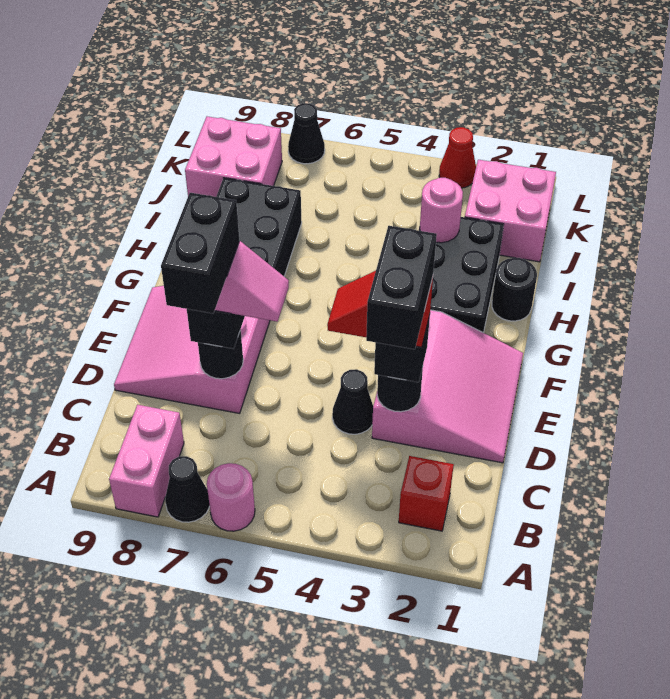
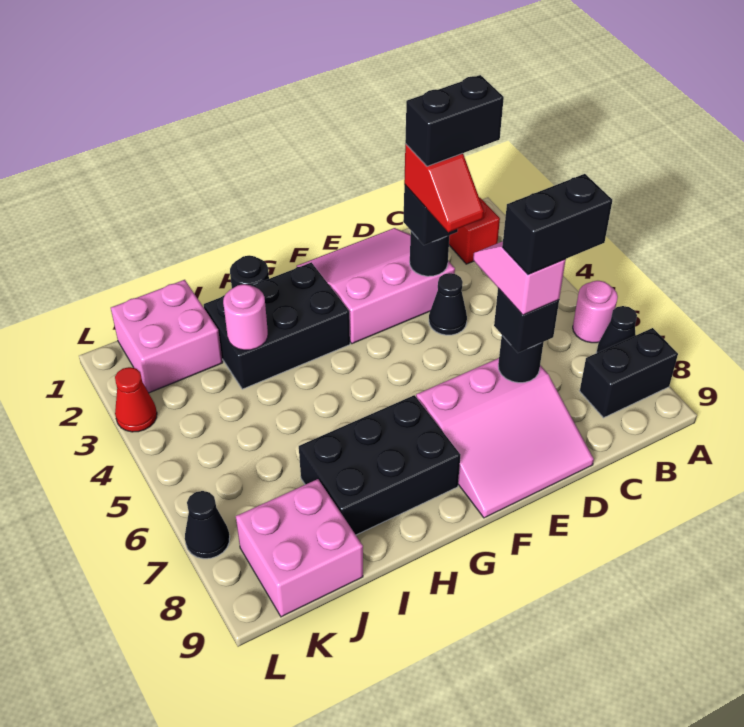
pink brick A8:B8 level 1 -> black brick A8:B8 level 1

